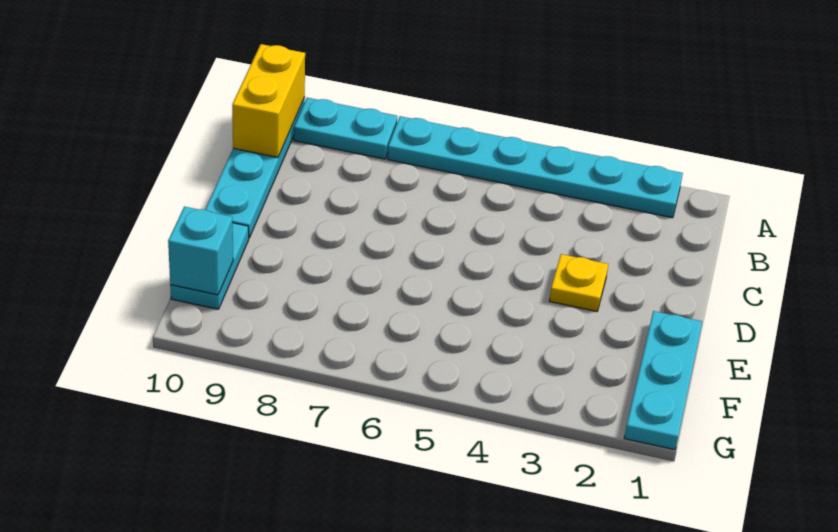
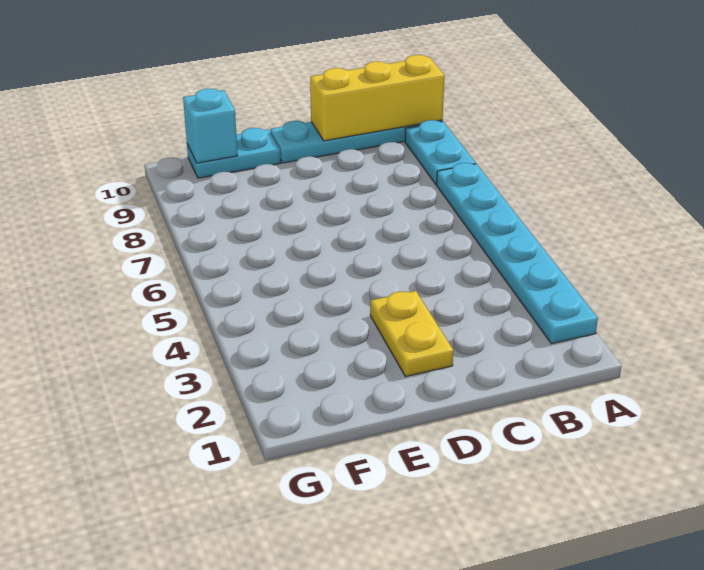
yellow brick A10:B10 level 2 -> yellow brick A10:C10 level 2
yellow plate D3 level 1 -> yellow plate D2:D3 level 1
cyan plate E1:G1 level 1 -> none

